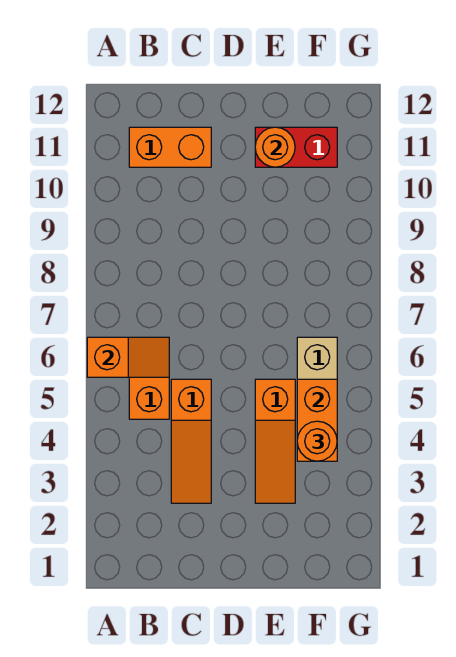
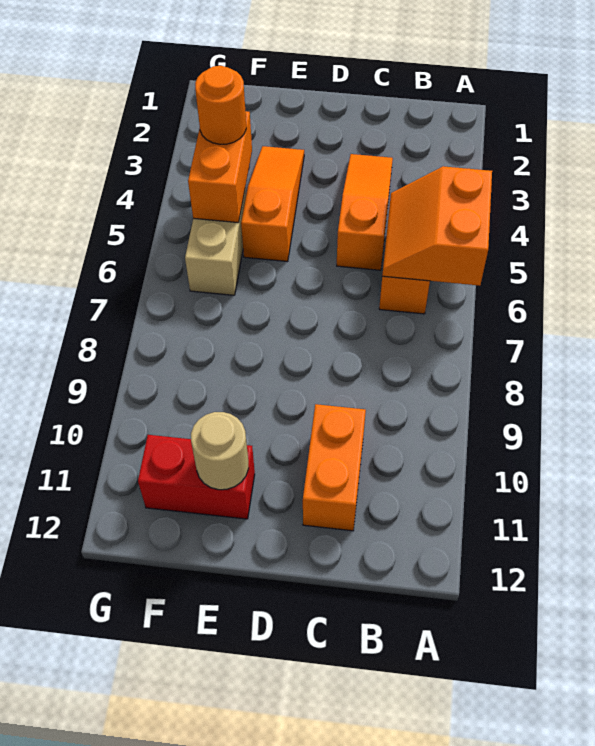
orange slope A6:B6 level 2 top A -> orange slope A5:B6 level 2 top A
orange brick B11:C11 level 1 -> orange brick C10:C11 level 1
orange round brick E11 level 2 -> tan round brick E11 level 2

